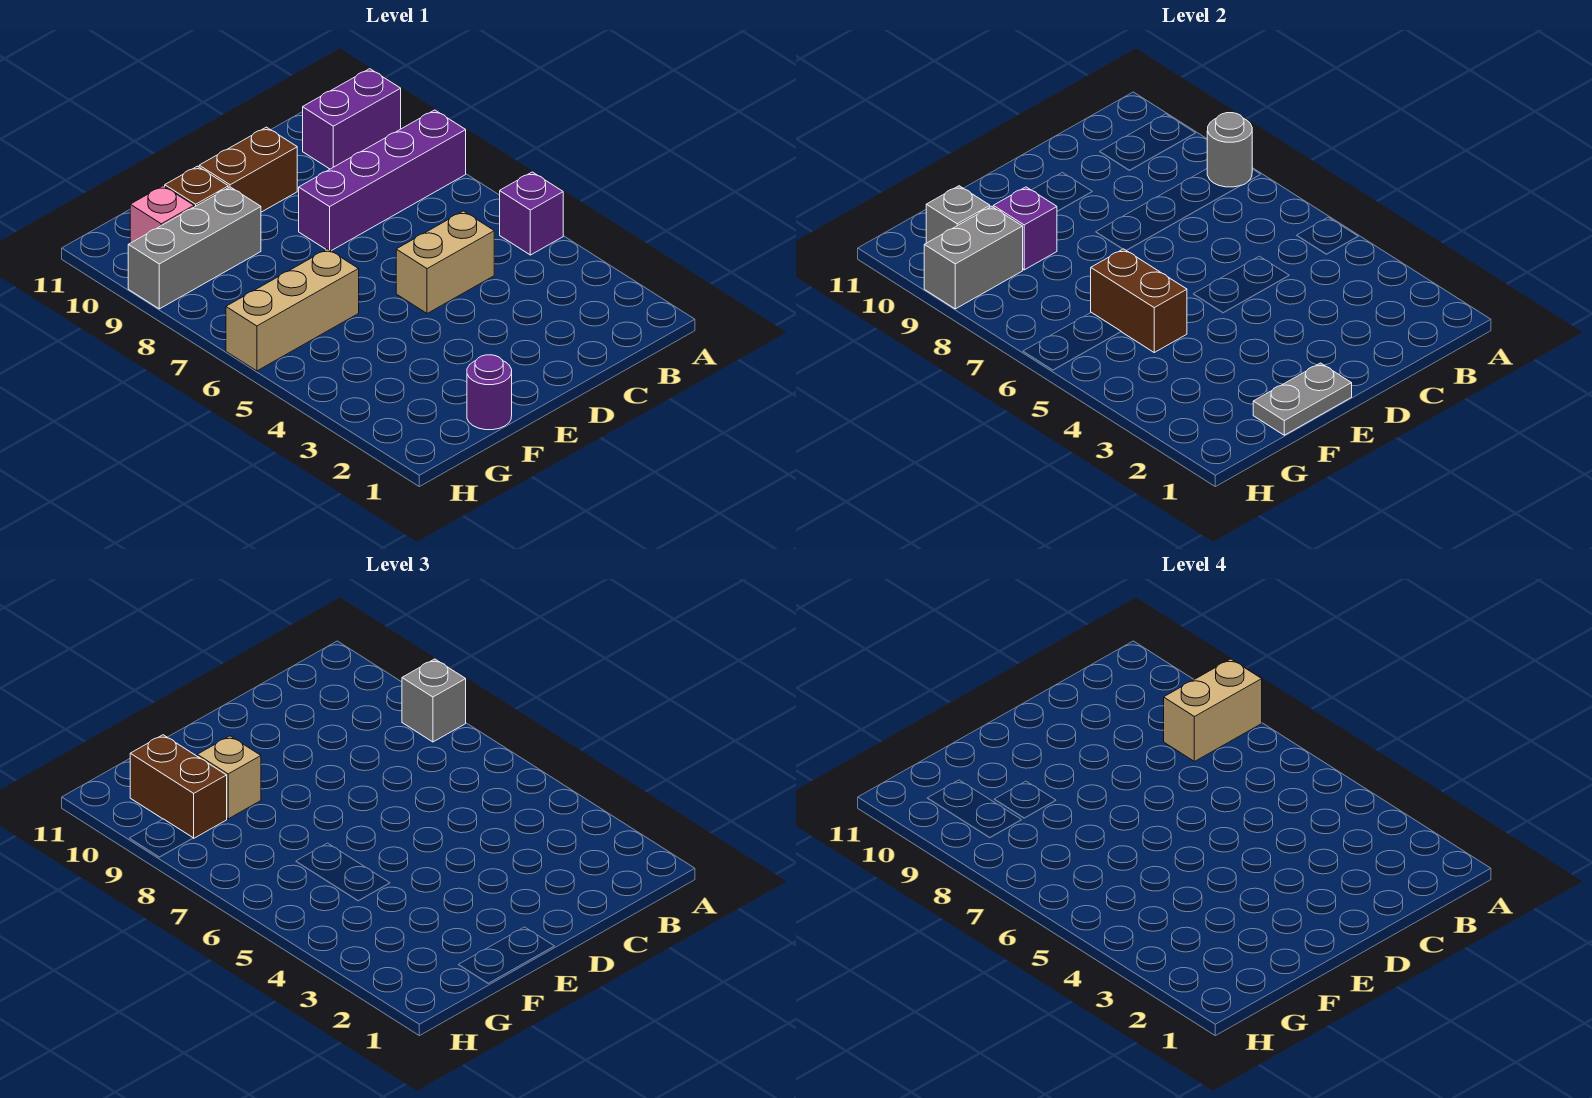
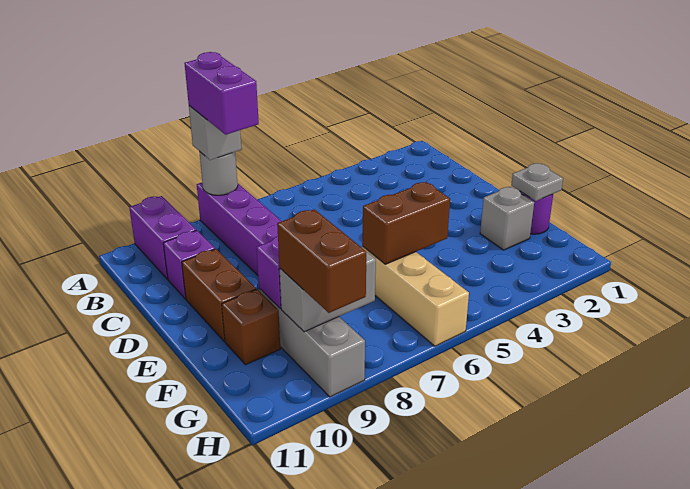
purple brick A5 level 1 -> purple brick C10 level 1
tan brick A8:B8 level 4 -> purple brick A8:B8 level 4
tan brick C5:D5 level 1 -> none
grey plate E1:F1 level 2 -> grey plate F1 level 2
tan brick F9 level 3 -> none
grey brick G9:H9 level 2 -> grey brick G8:G9 level 2
brown brick G9:G10 level 3 -> brown brick G9:H9 level 3
pink brick G10 level 1 -> none
grey brick G10 level 2 -> grey brick F2 level 1

